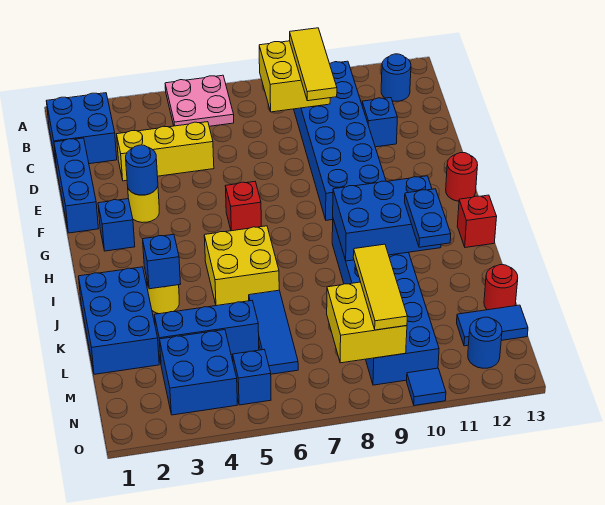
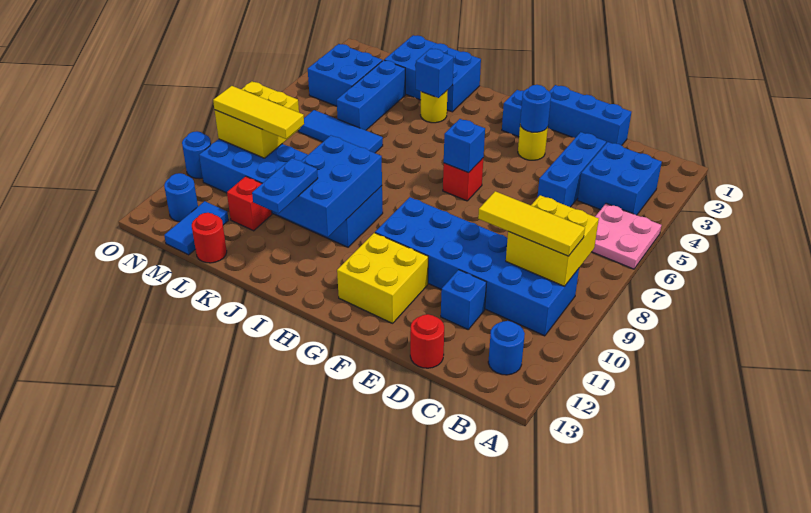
blue brick B1:C2 level 1 -> blue brick B3:C4 level 1
yellow brick D3:D5 level 1 -> blue brick D3:D5 level 1
red round brick G13 level 1 -> red round brick D13 level 1
yellow brick I5:J6 level 1 -> yellow brick F11:G12 level 1
red brick I13 level 1 -> red brick L11 level 1
blue plate J11:K11 level 3 -> blue plate J11:J12 level 3
blue brick N5 level 1 -> blue brick G6 level 2
blue tile O10 level 1 -> blue round brick O10 level 1

